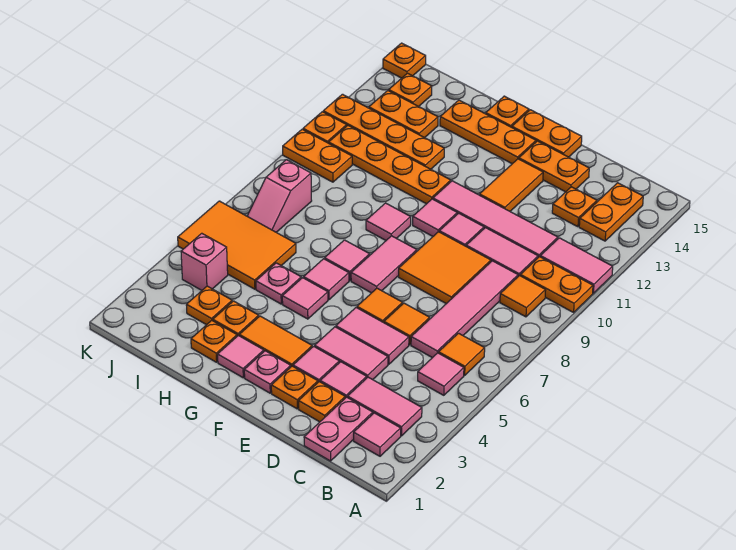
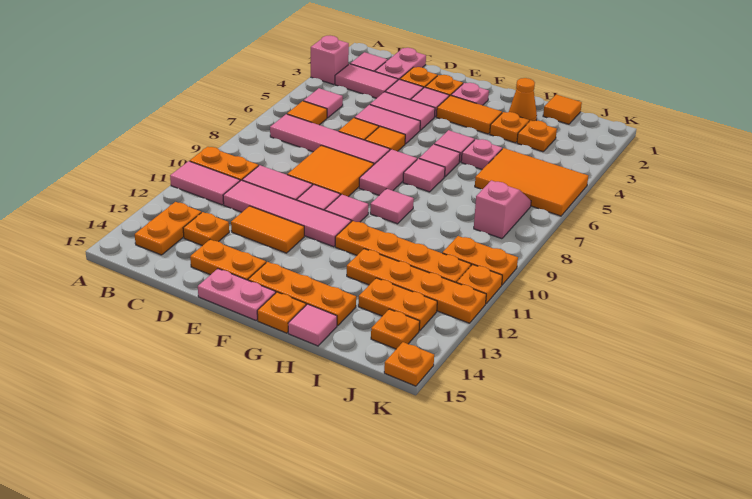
orange tile B9 level 1 -> orange tile I1 level 1
pink tile C6:C9 level 1 -> pink tile B7:E7 level 1
orange tile E12:E13 level 1 -> orange tile D12:E12 level 1
orange plate E15:F15 level 1 -> pink plate E15:F15 level 1
pink tile G2 level 1 -> pink tile H15 level 1
orange plate H2 level 1 -> orange cone H2 level 1
pink brick J4 level 1 -> pink brick A3 level 1

